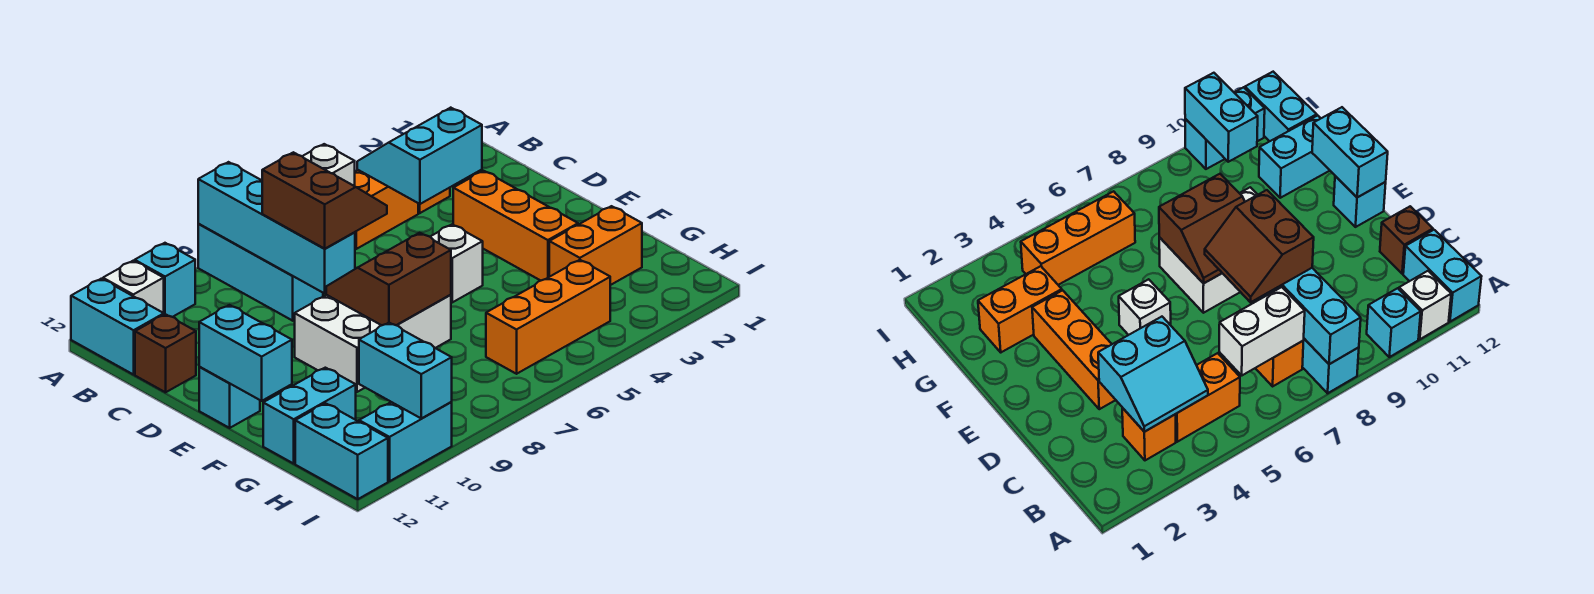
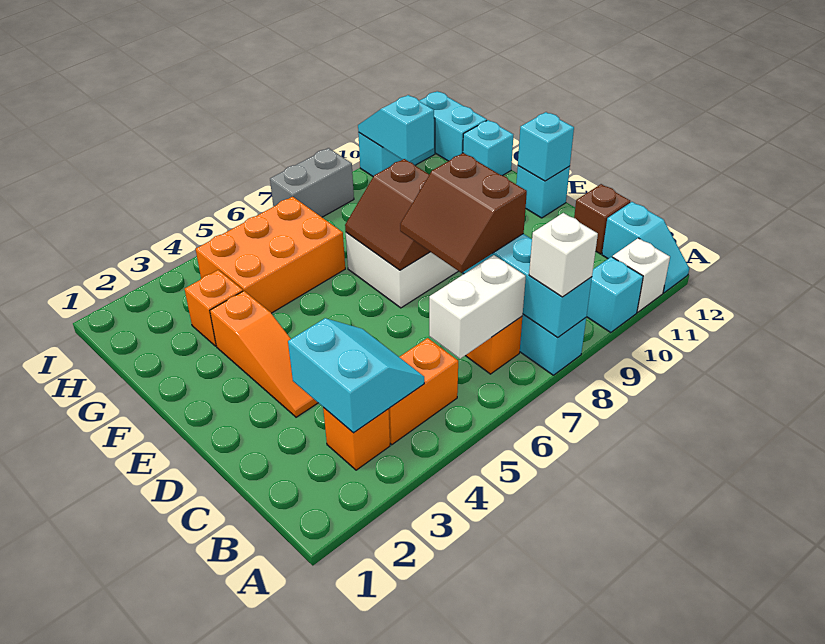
cyan brick A12:B12 level 1 -> cyan slope A12:B12 level 1 top B
cyan slope B3:C4 level 2 top C -> cyan slope B3:C4 level 2 top 3
orange brick D3:F3 level 1 -> orange slope D3:F3 level 1 top F
white brick E5 level 1 -> white brick A8 level 3
brown slope E7:F8 level 2 top F -> brown slope E7:F8 level 2 top 8
cyan brick E12:F12 level 2 -> cyan brick E12 level 2
orange brick G2:G3 level 1 -> orange brick G3 level 1
cyan brick G11:G12 level 1 -> cyan brick G12 level 1
orange brick H4:H6 level 1 -> orange brick G4:H6 level 1
cyan brick H10:I10 level 2 -> cyan slope H10:I10 level 2 top H
none -> grey brick I7:I8 level 1

